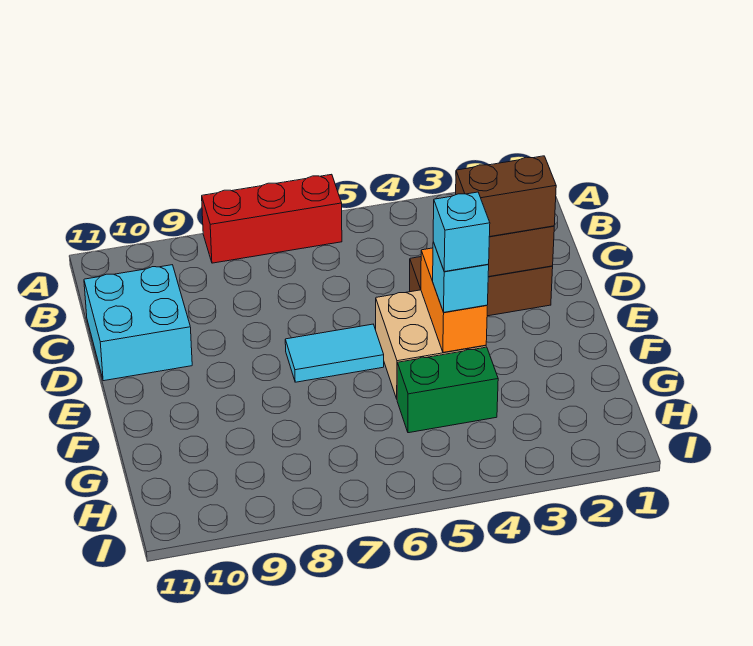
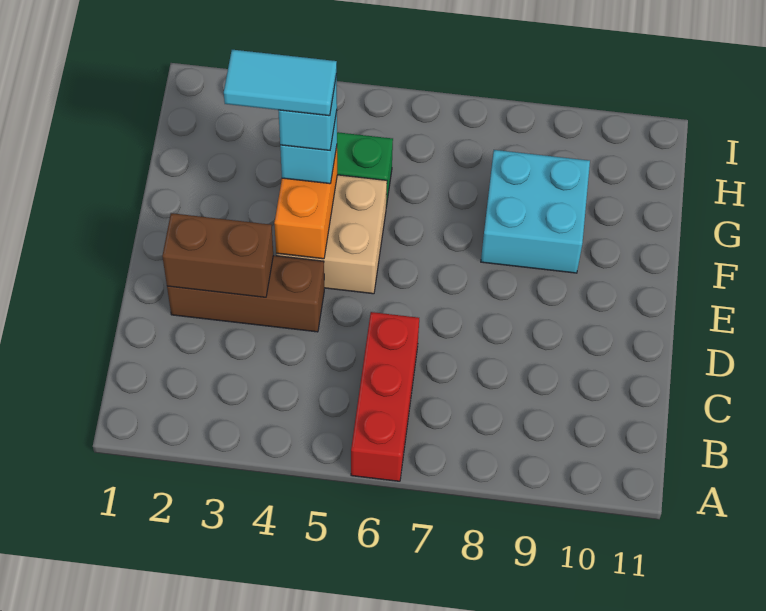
red brick A6:A8 level 1 -> red brick A6:C6 level 1
cyan brick C10:D11 level 1 -> cyan brick F8:G9 level 1
brown brick D2:D3 level 3 -> none
cyan tile E6:E7 level 1 -> cyan tile F3:F4 level 5

